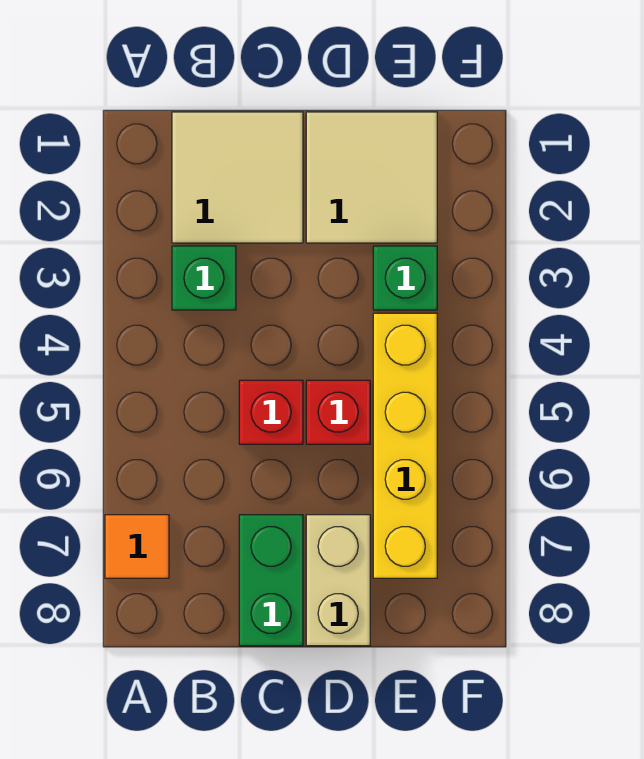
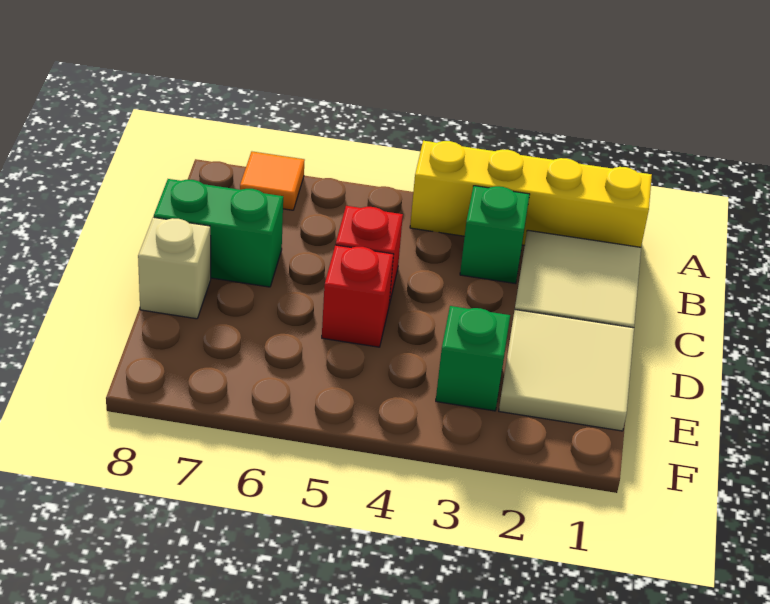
tan brick D7:D8 level 1 -> tan brick D8 level 1
yellow brick E4:E7 level 1 -> yellow brick A1:A4 level 1

